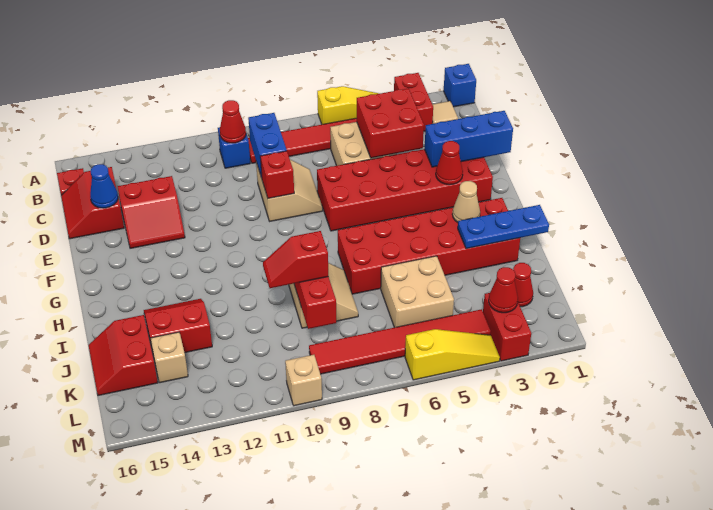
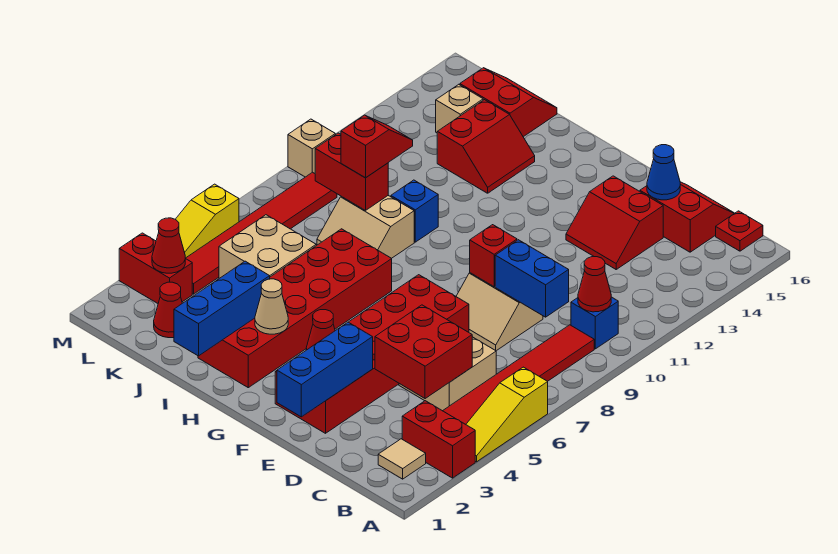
blue brick A1 level 1 -> blue brick I10 level 1
red slope D13:E14 level 1 top D -> red slope D13:E14 level 1 top 14
blue plate I1:I3 level 2 -> blue brick I1:I3 level 2

